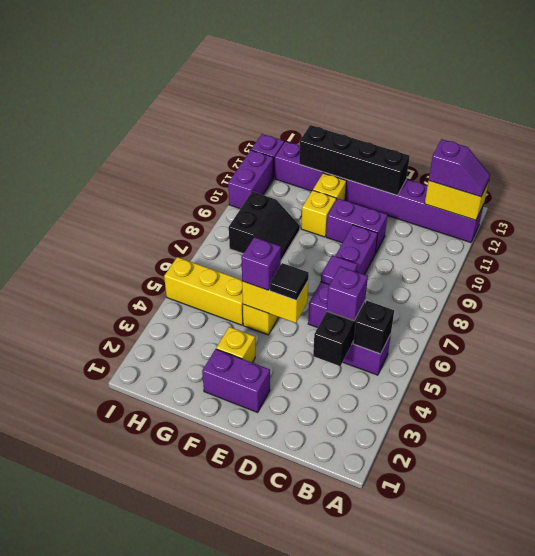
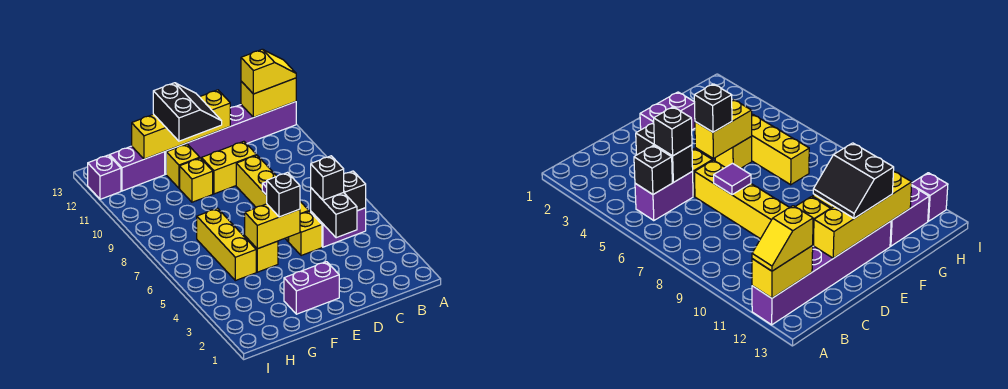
purple slope A12:B12 level 3 top B -> yellow slope A12:B12 level 3 top B
purple brick C5 level 3 -> black brick C5 level 3
purple brick D6:D9 level 1 -> yellow brick D6:D9 level 1
purple brick D10:E10 level 1 -> yellow brick D10:E10 level 1
black brick D12:G12 level 2 -> yellow brick D12:G12 level 2
black tile E5 level 3 -> black brick E5 level 3
yellow brick F3 level 1 -> yellow brick D5 level 1
purple brick F5 level 3 -> none
yellow brick G5:I5 level 1 -> yellow brick G5:G7 level 1
black slope G8:H9 level 1 top H -> black slope E11:F12 level 3 top F
purple brick I10:I11 level 1 -> none

